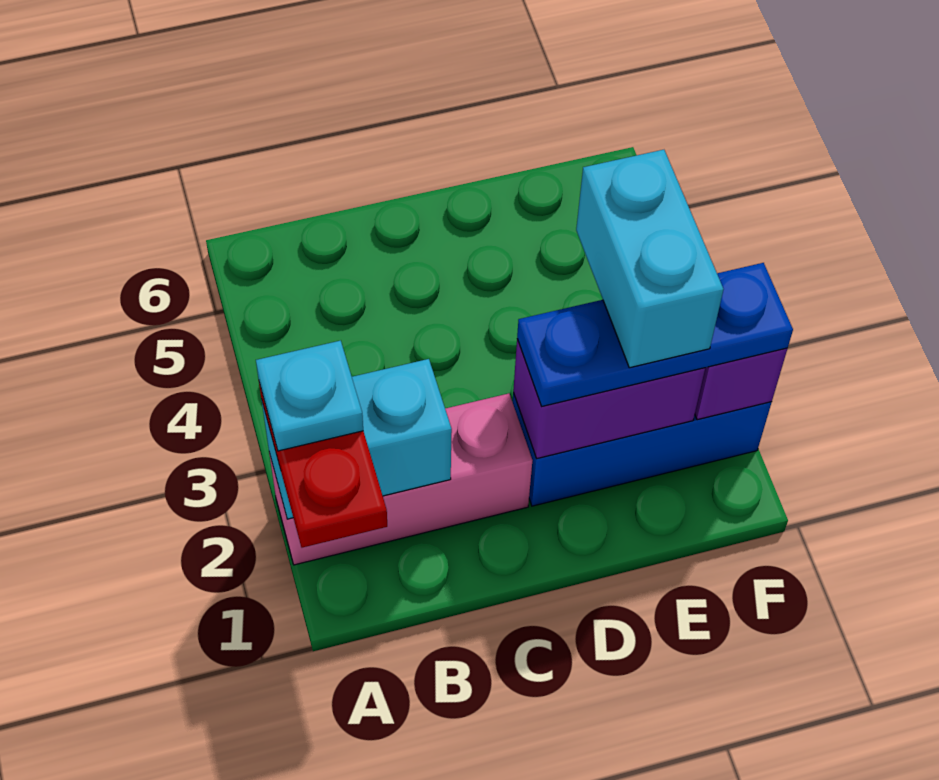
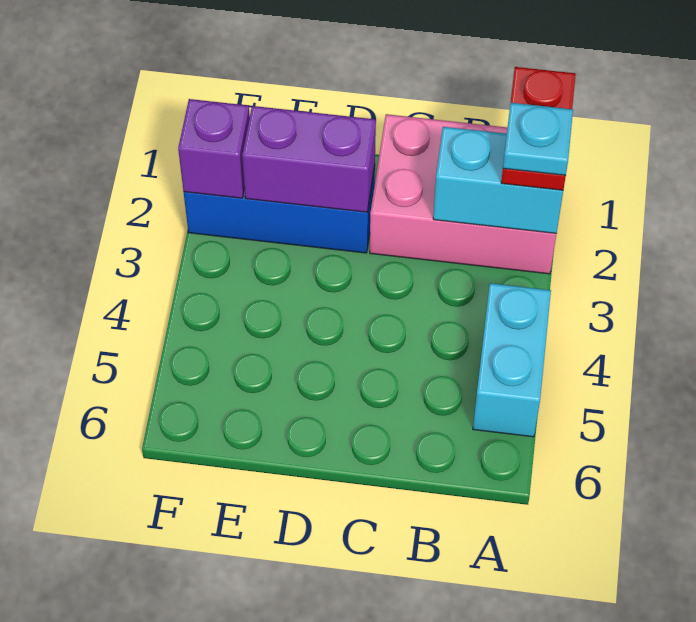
pink brick A2:C2 level 1 -> pink brick A1:C2 level 1
blue plate D2:F2 level 3 -> none
cyan brick E2:E3 level 4 -> cyan brick A4:A5 level 1

